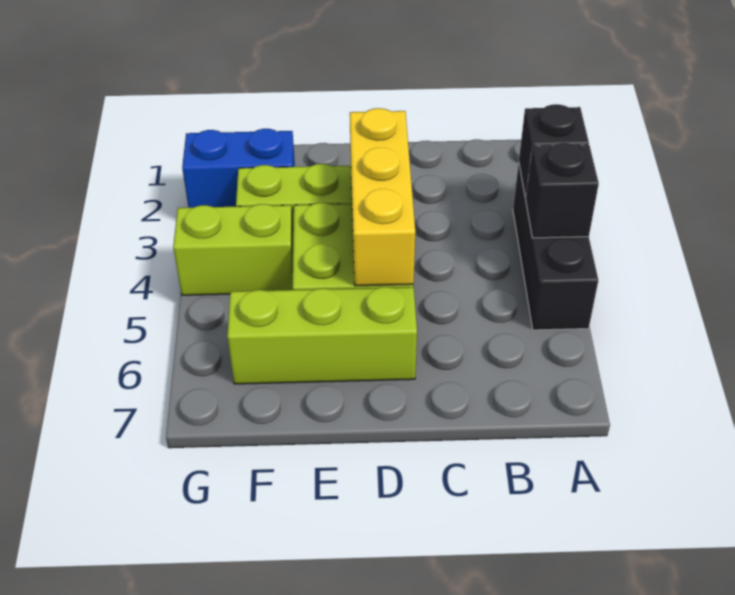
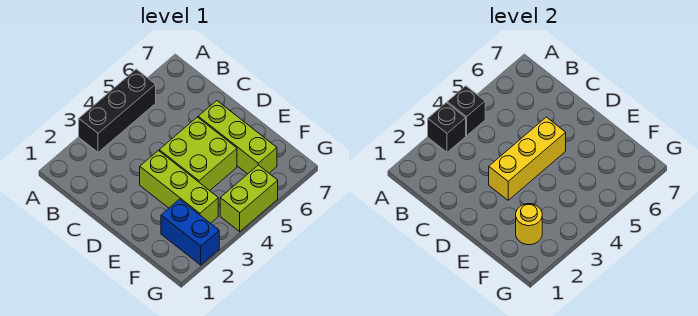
none -> yellow round brick F2 level 2
lime brick F4:G4 level 1 -> lime brick G4:G5 level 1

